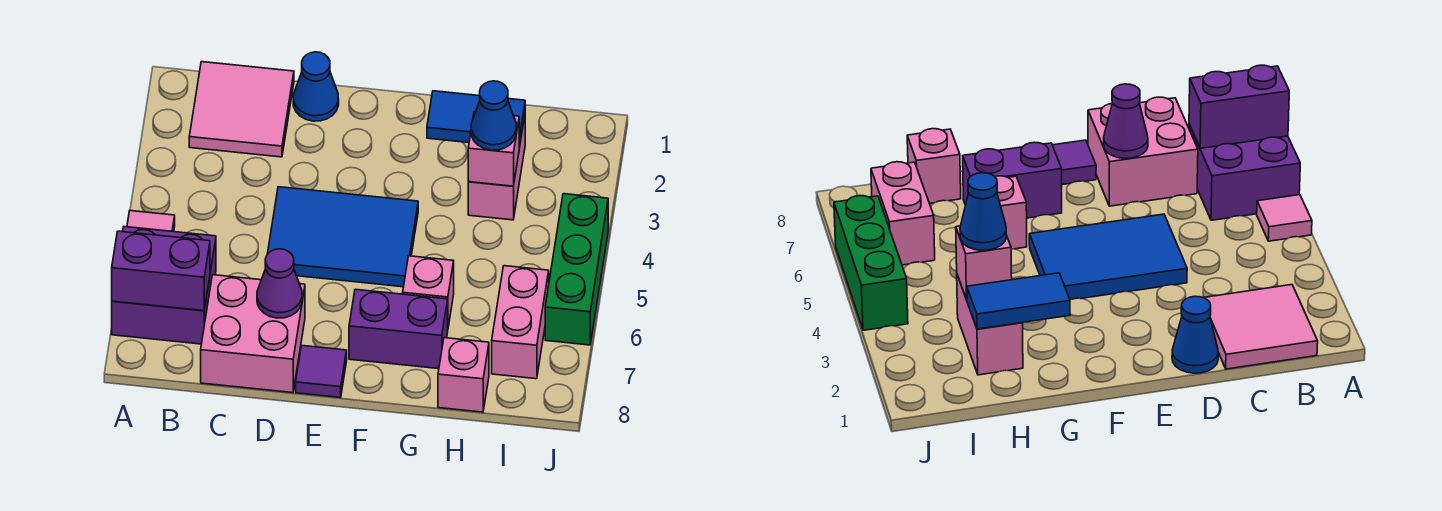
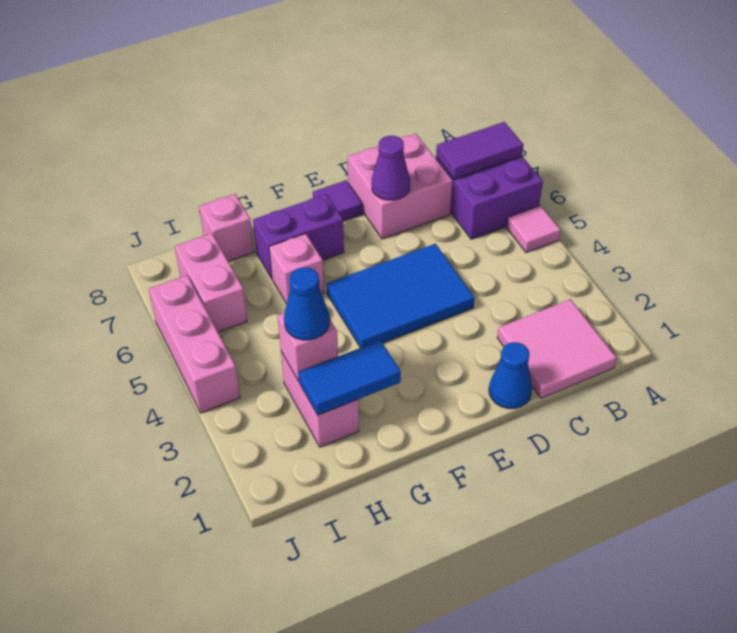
purple brick A7:B7 level 2 -> purple tile A7:B7 level 2
green brick J4:J6 level 1 -> pink brick J4:J6 level 1

